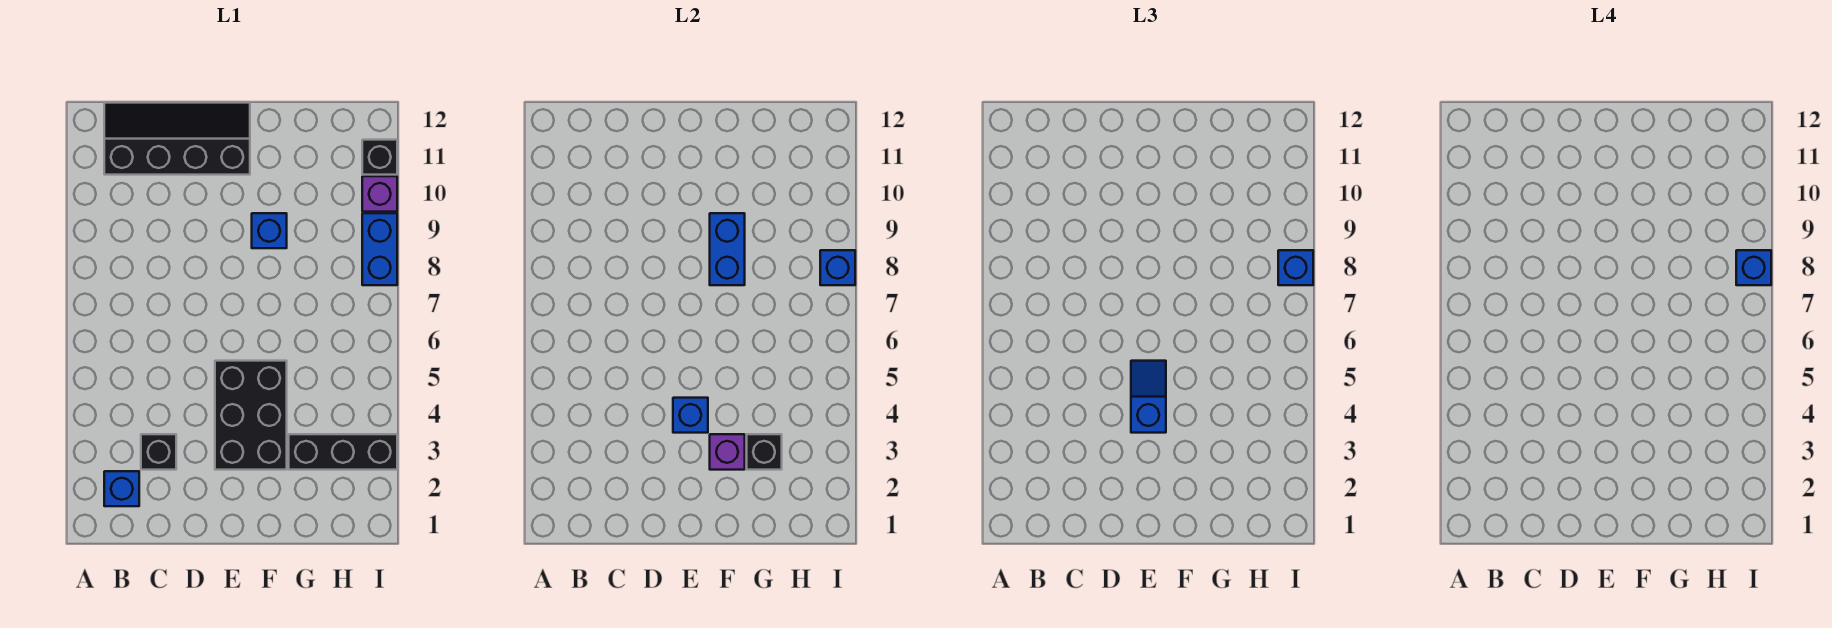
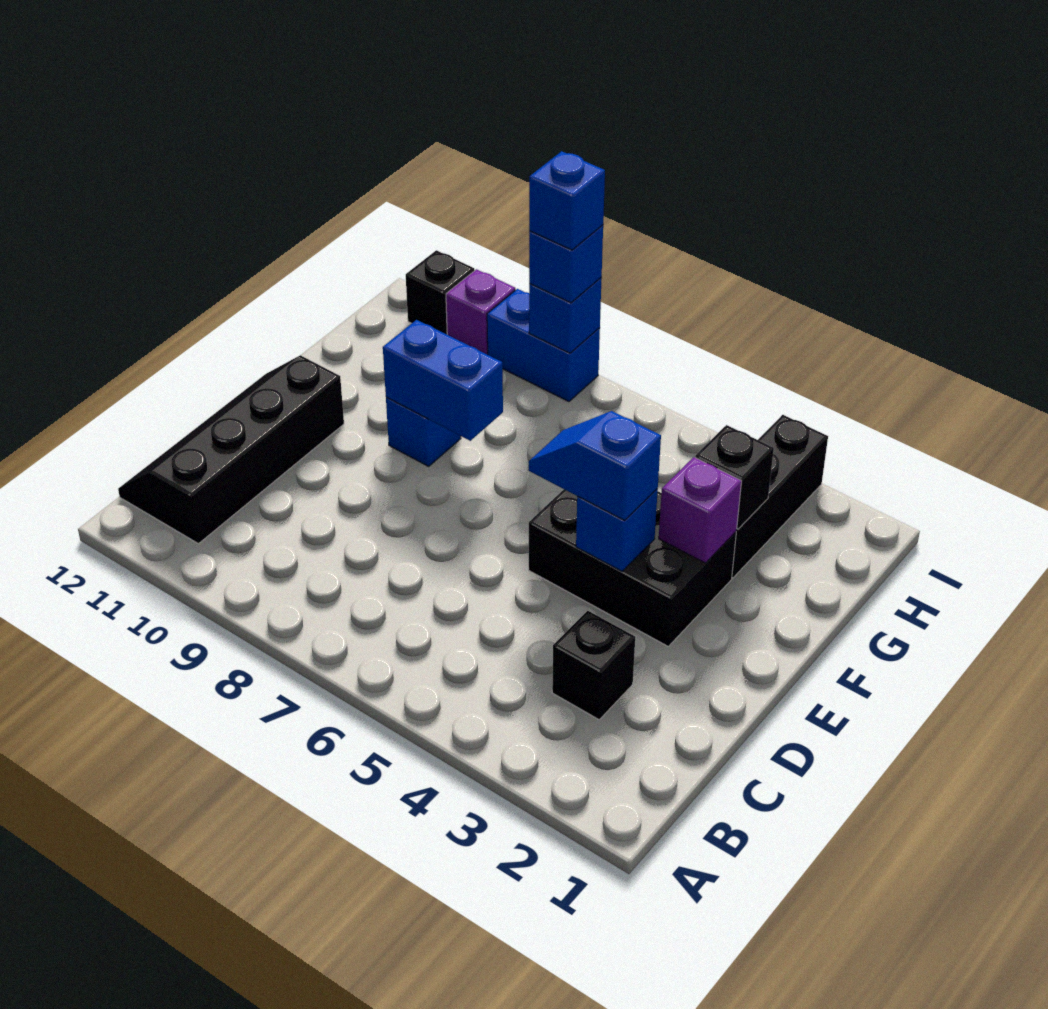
blue brick B2 level 1 -> none

